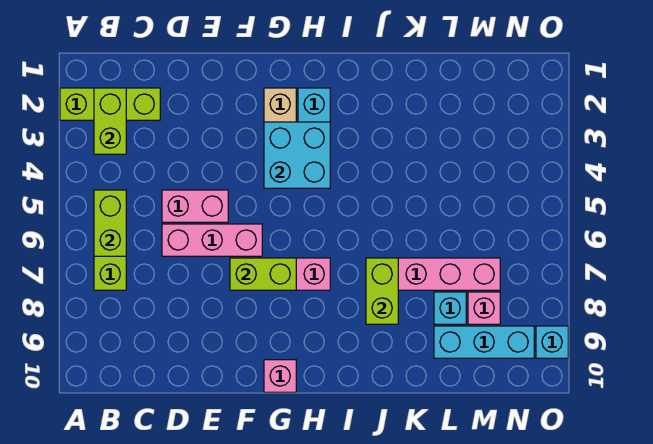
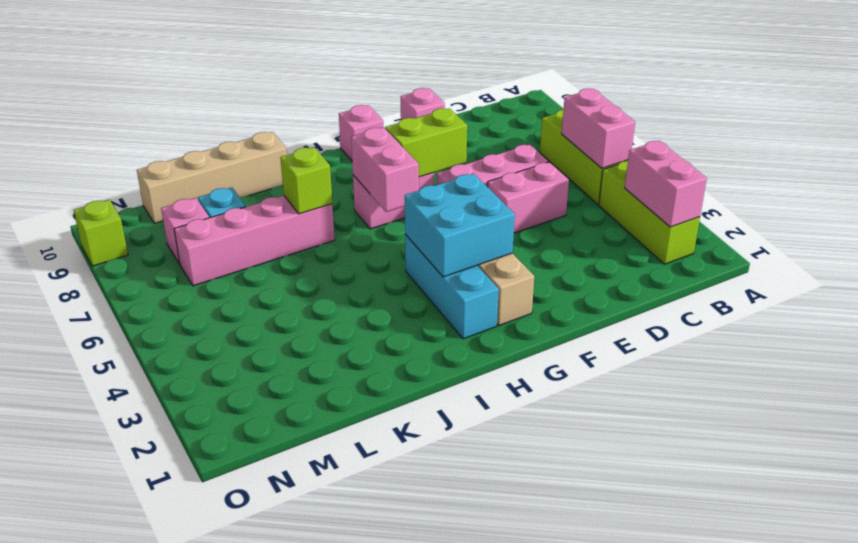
lime brick A2:C2 level 1 -> lime brick B2:B4 level 1
lime brick B2:B3 level 2 -> pink brick B2:B3 level 2
lime brick B5:B6 level 2 -> pink brick B5:B6 level 2
none -> pink brick E10 level 1
none -> pink brick H6:H7 level 2
lime brick J7:J8 level 2 -> lime brick J7 level 2
none -> tan brick J10:M10 level 1
cyan brick L9:N9 level 1 -> none
cyan brick O9 level 1 -> lime brick O9 level 1

